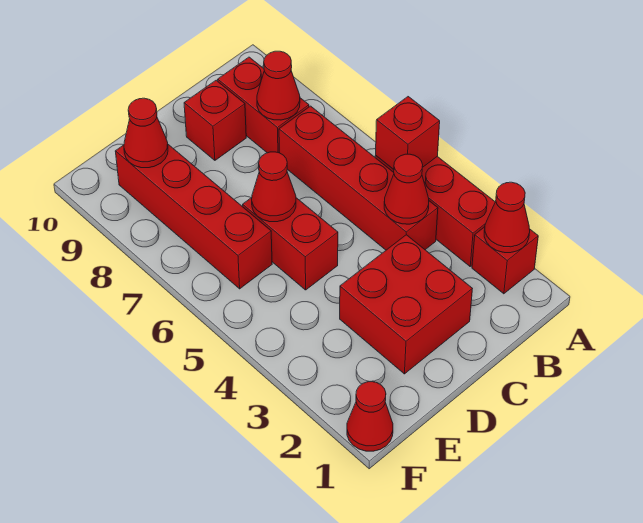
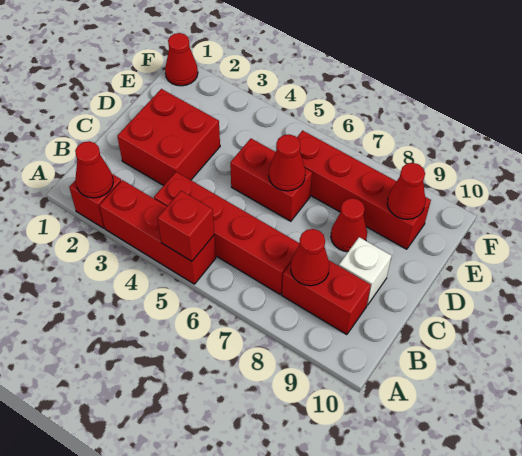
red cone B4 level 2 -> red cone D8 level 1
red brick C9 level 1 -> white brick C9 level 1

